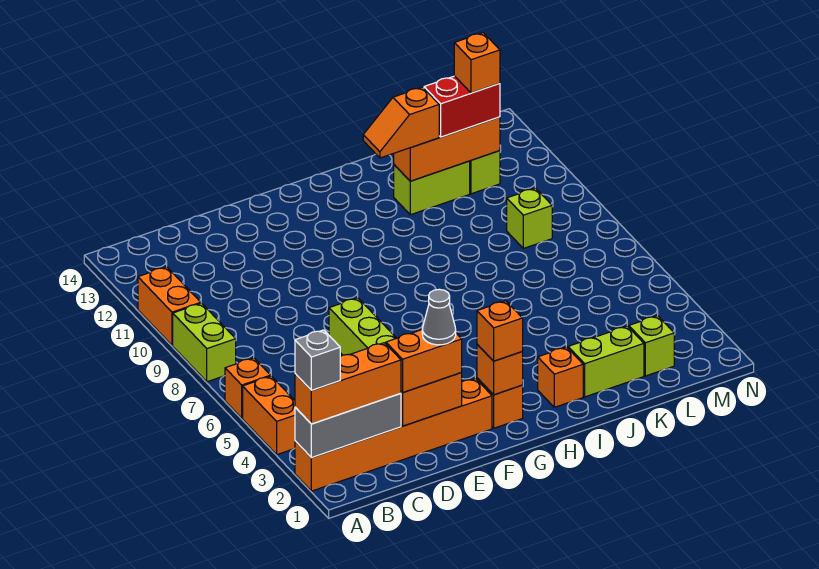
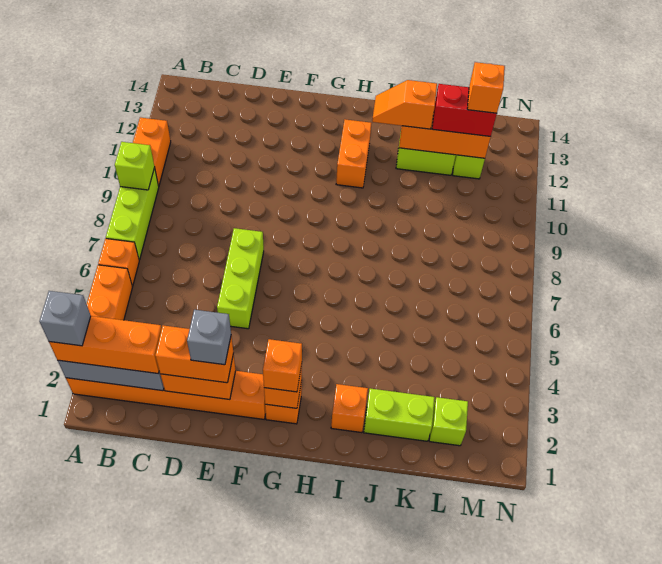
lime brick A8:A9 level 1 -> lime brick A7:A9 level 1
grey cone E2 level 4 -> grey brick E2 level 4
none -> orange brick H11:H12 level 1
lime brick L9 level 1 -> lime brick A9 level 2

